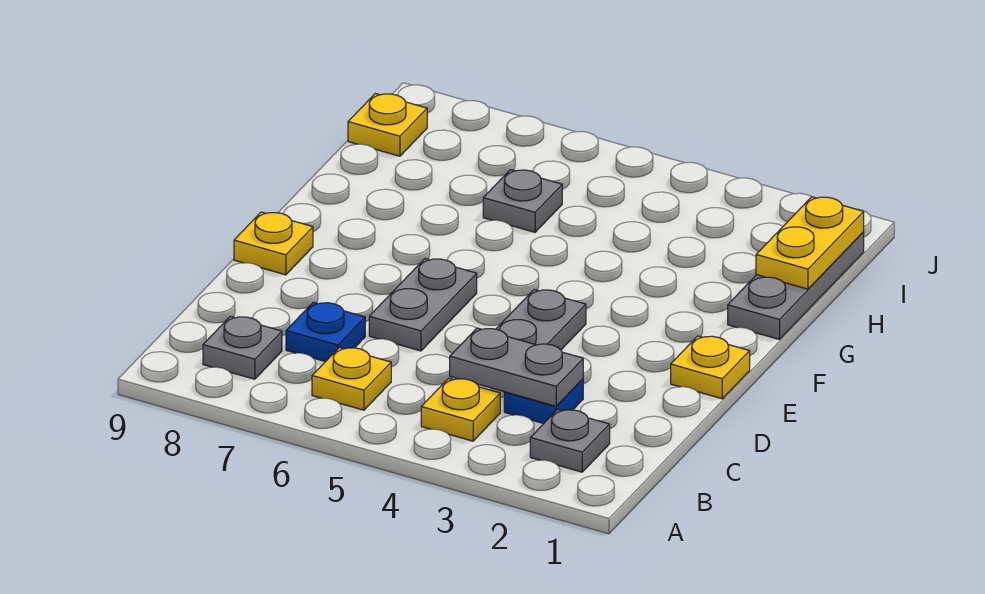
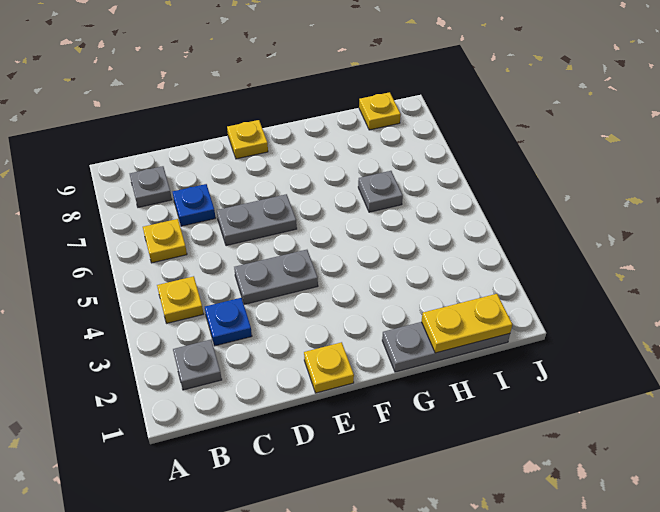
grey plate C3:C4 level 2 -> none

